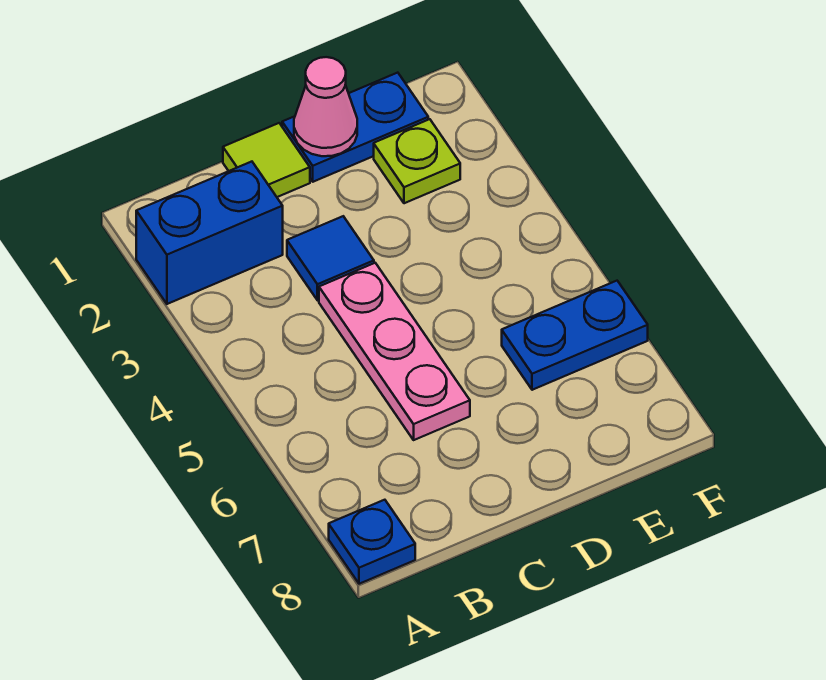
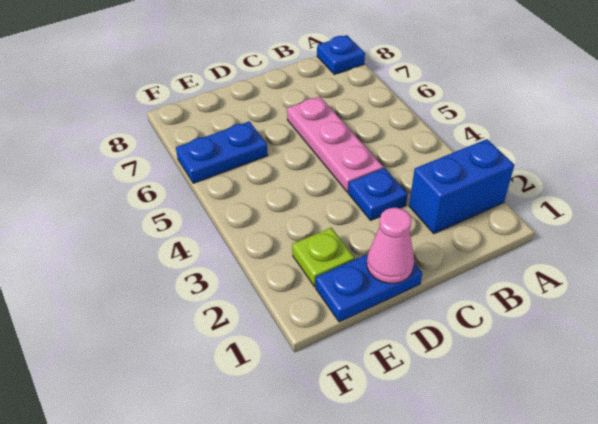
lime tile C1 level 1 -> none
blue tile C3 level 1 -> blue plate C3 level 1

